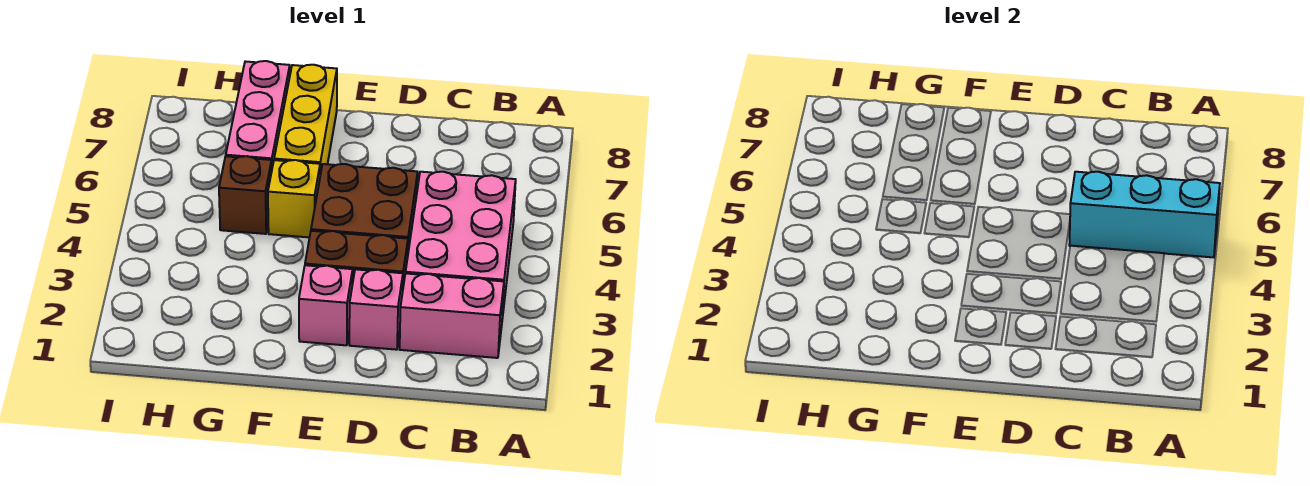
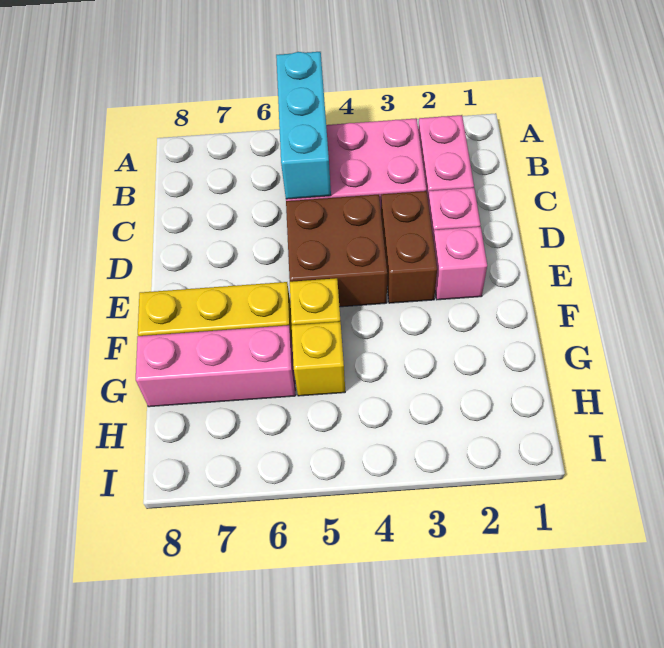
brown brick G5 level 1 -> yellow brick G5 level 1

